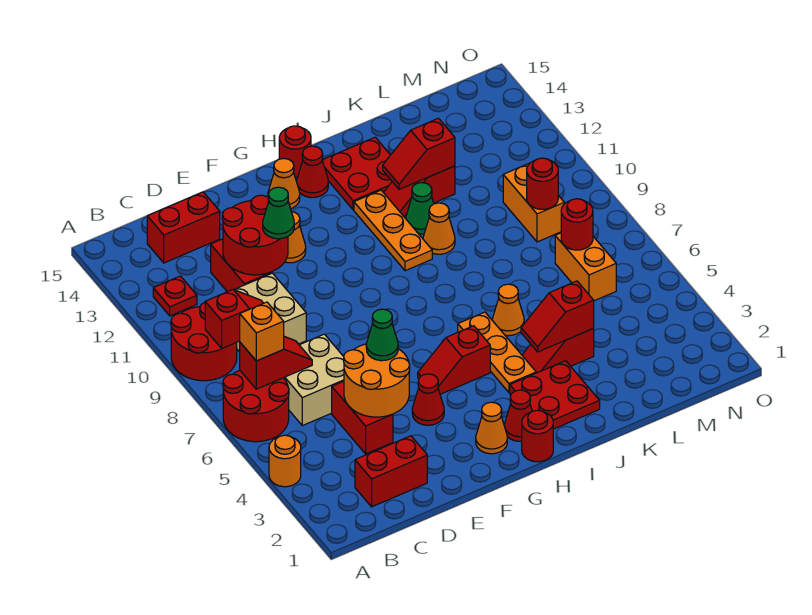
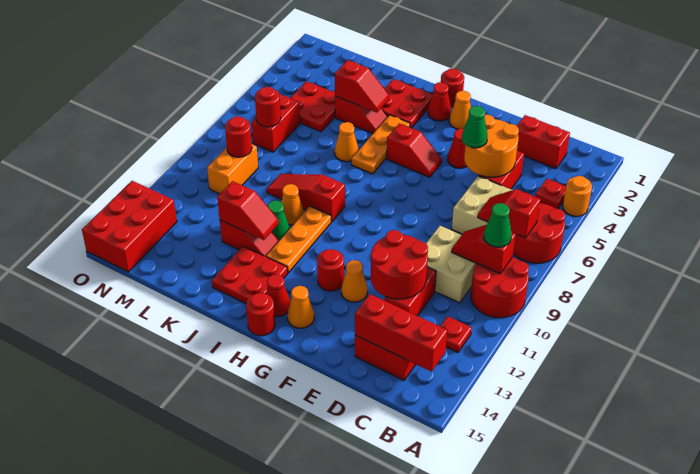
none -> red plate B4 level 1
orange brick B7 level 3 -> none
none -> red brick B14:D14 level 2
green cone E11 level 3 -> green cone B9 level 3
none -> red round brick G12 level 1
none -> red slope I9:K9 level 1 top I
none -> red plate L4:M5 level 1
orange brick M6:M7 level 1 -> red brick M6:M7 level 1
none -> red brick N13:O15 level 1

